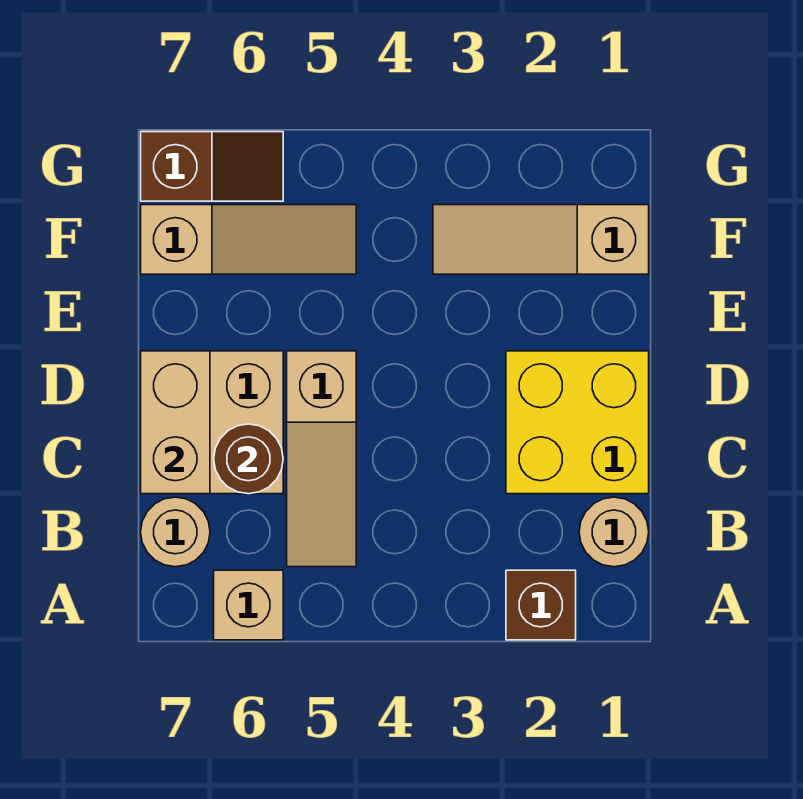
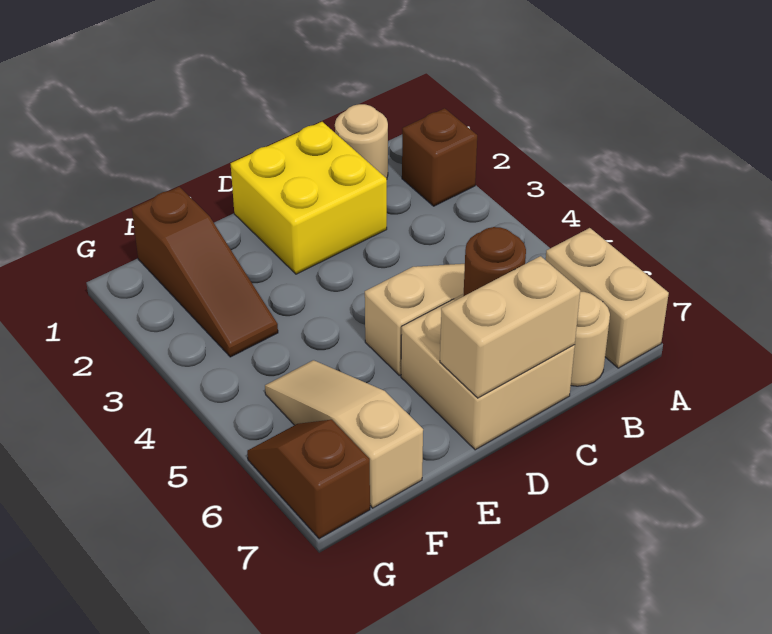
tan brick A6 level 1 -> tan brick A6:A7 level 1
tan slope F1:F3 level 1 top 1 -> brown slope F1:F3 level 1 top 1

